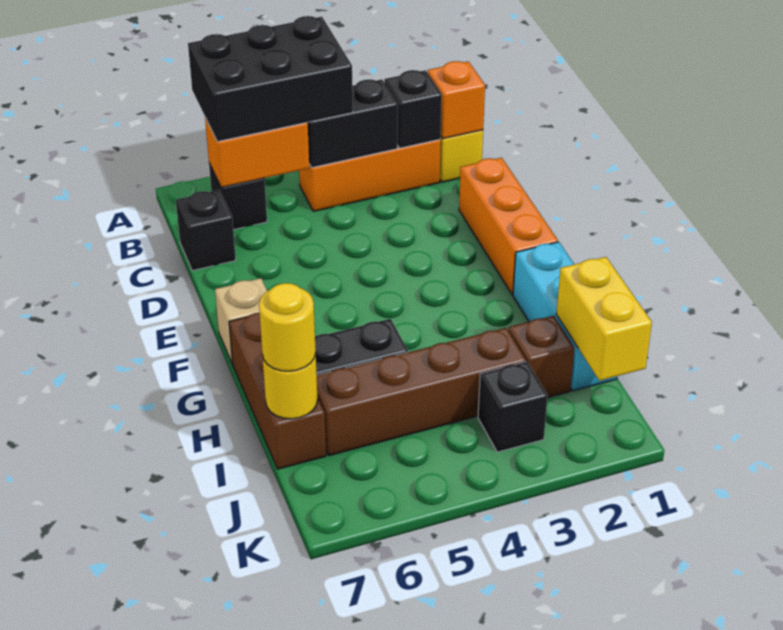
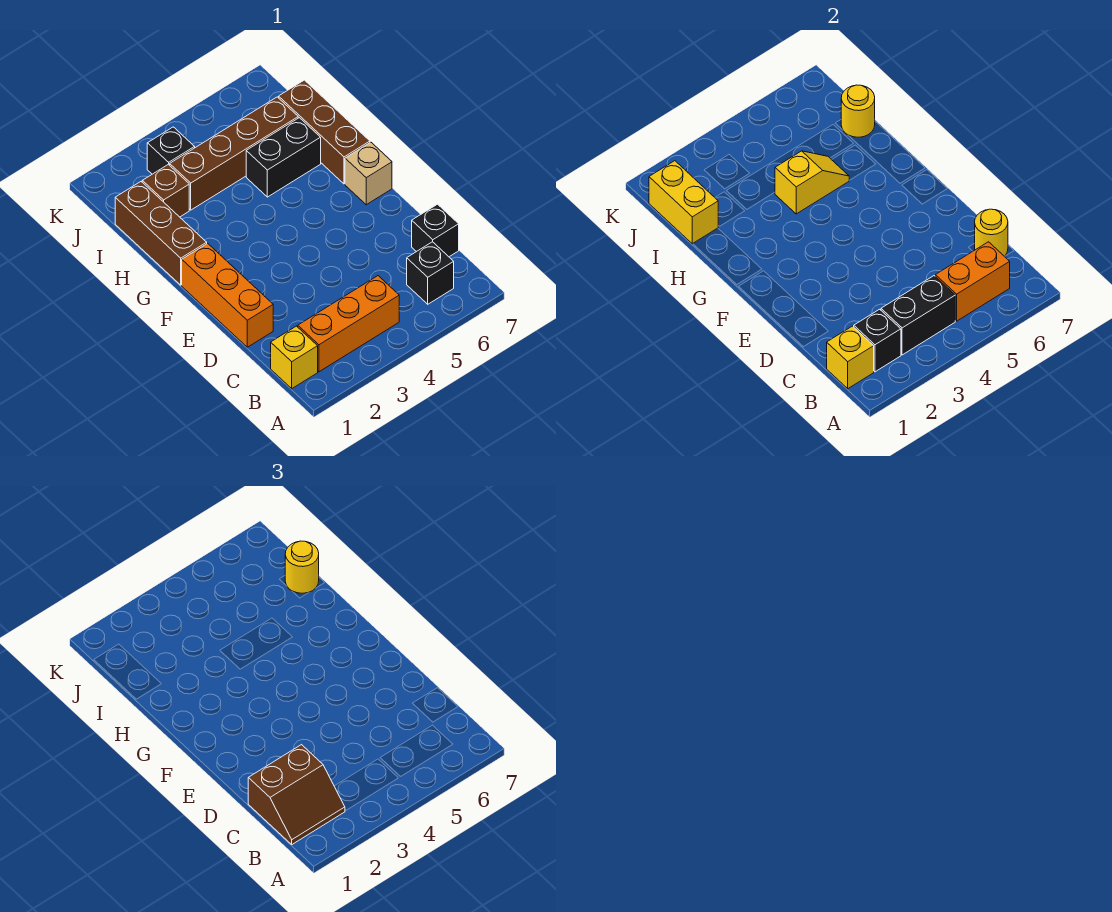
black brick A4:B6 level 3 -> none
orange brick B1 level 2 -> yellow brick B1 level 2
none -> brown slope B1:C2 level 3 top C
none -> yellow round brick C7 level 2
cyan brick G1:I1 level 1 -> brown brick G1:I1 level 1
none -> yellow slope H4:H5 level 2 top 4

